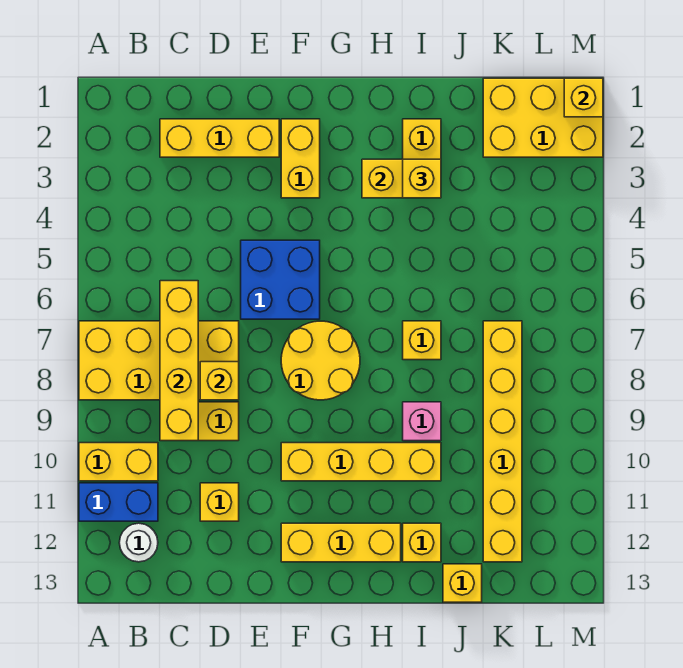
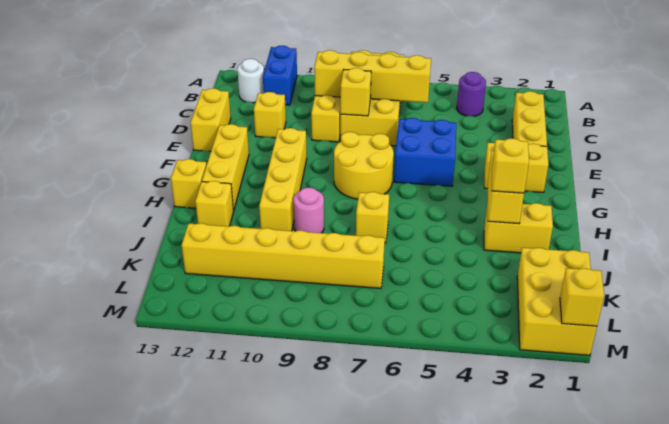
yellow brick A10:B10 level 1 -> yellow brick D13:E13 level 1
none -> purple round brick B4 level 1
pink brick I9 level 1 -> pink round brick I9 level 1
yellow brick J13 level 1 -> yellow brick H13 level 1

